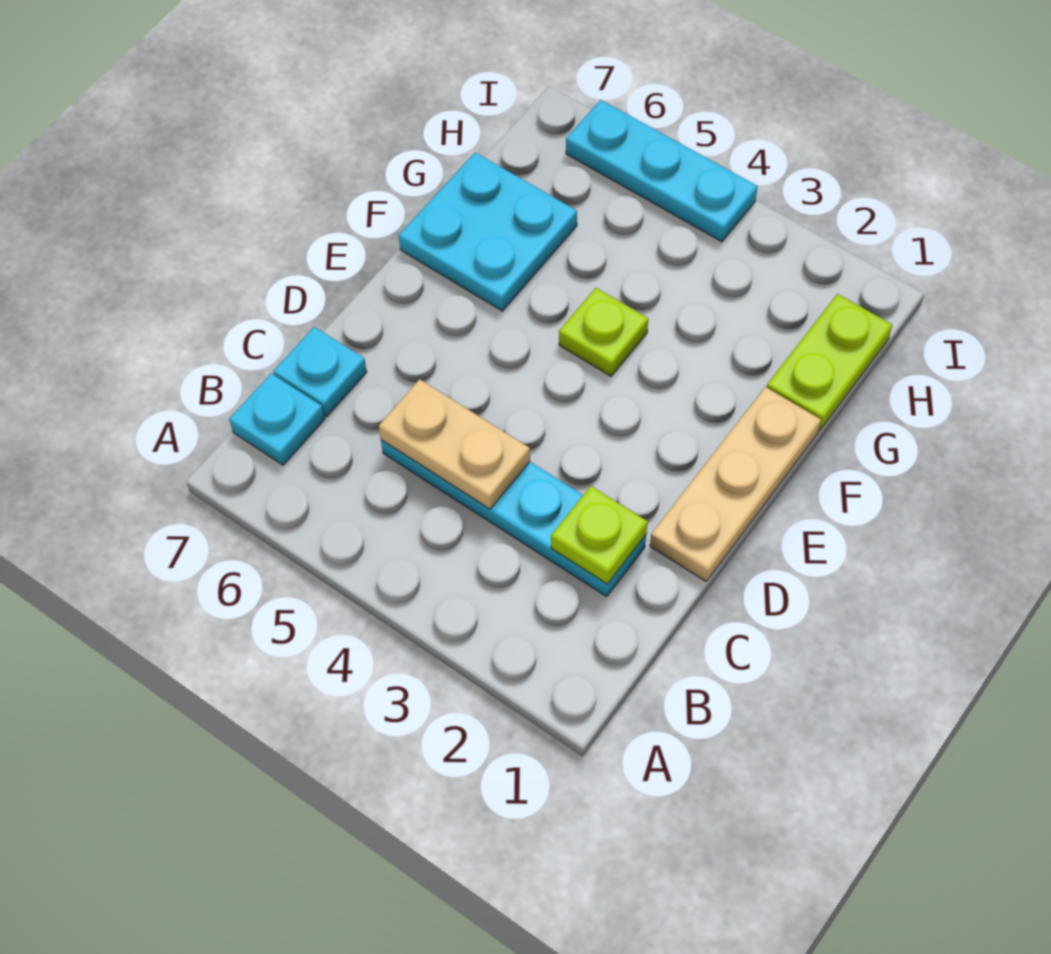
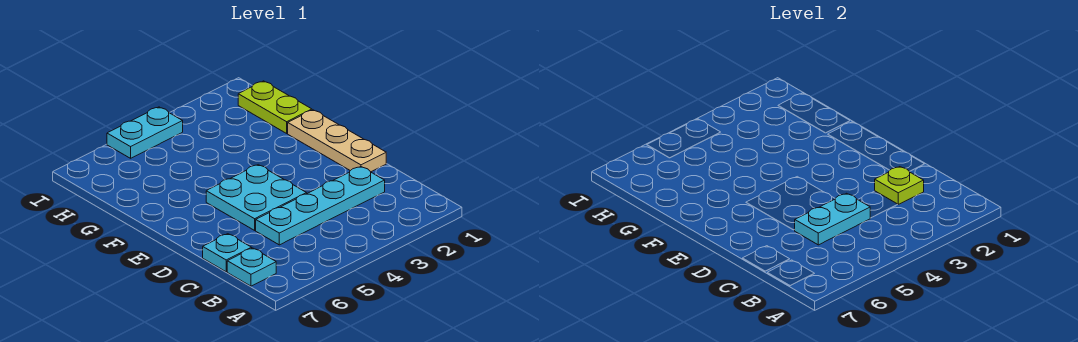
tan plate C4:C5 level 2 -> cyan plate C4:C5 level 2
lime plate F4 level 1 -> none
cyan plate F6:G7 level 1 -> cyan plate D4:E5 level 1
cyan plate I4:I6 level 1 -> cyan plate I4:I5 level 1

